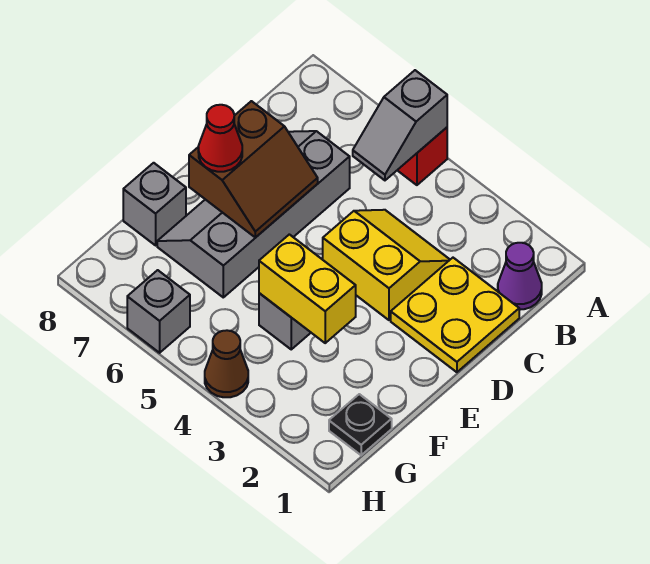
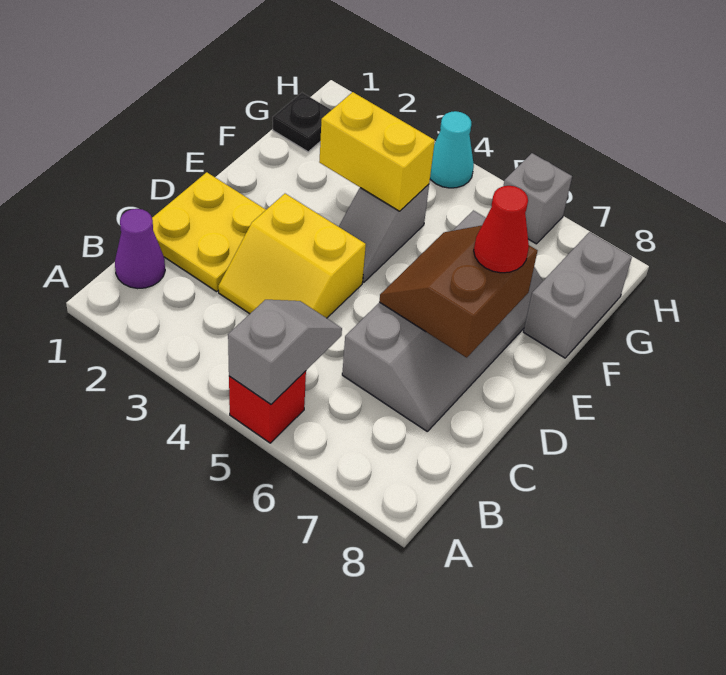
grey brick F8 level 1 -> grey brick F8:G8 level 1
brown cone H4 level 1 -> cyan cone H4 level 1

